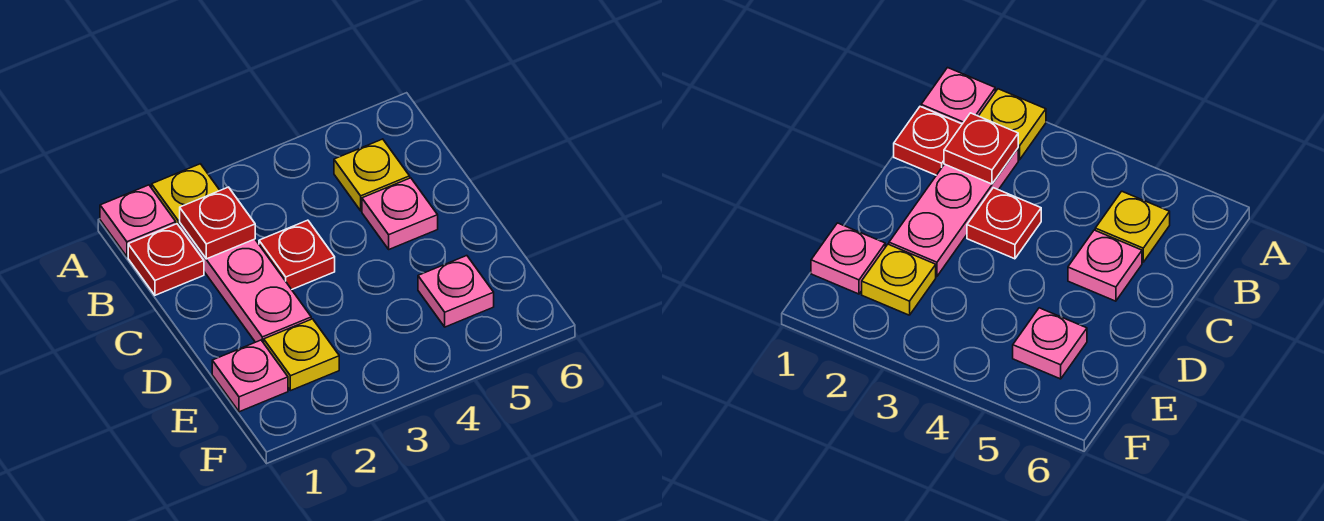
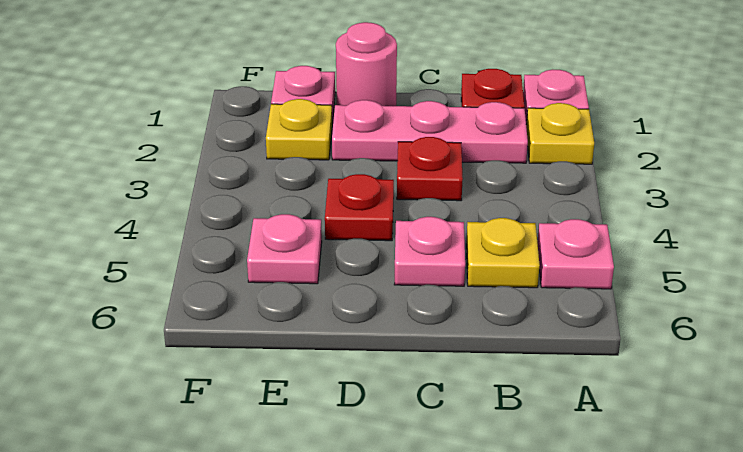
none -> pink plate A5 level 1
red plate B2 level 2 -> red plate D4 level 1
none -> pink round brick D1 level 1

